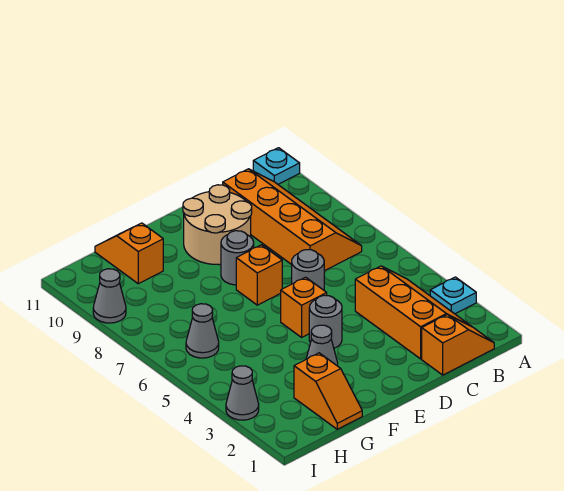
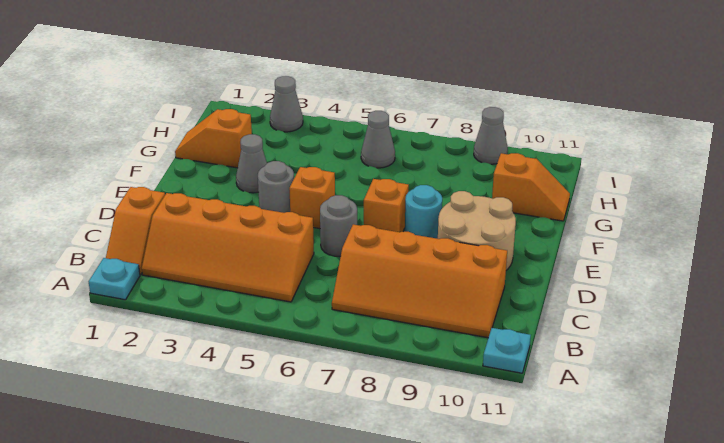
cyan plate A3 level 1 -> cyan plate A1 level 1
orange slope B2:C4 level 1 top C -> orange slope B2:C5 level 1 top C
grey round brick E8 level 1 -> cyan round brick E8 level 1

